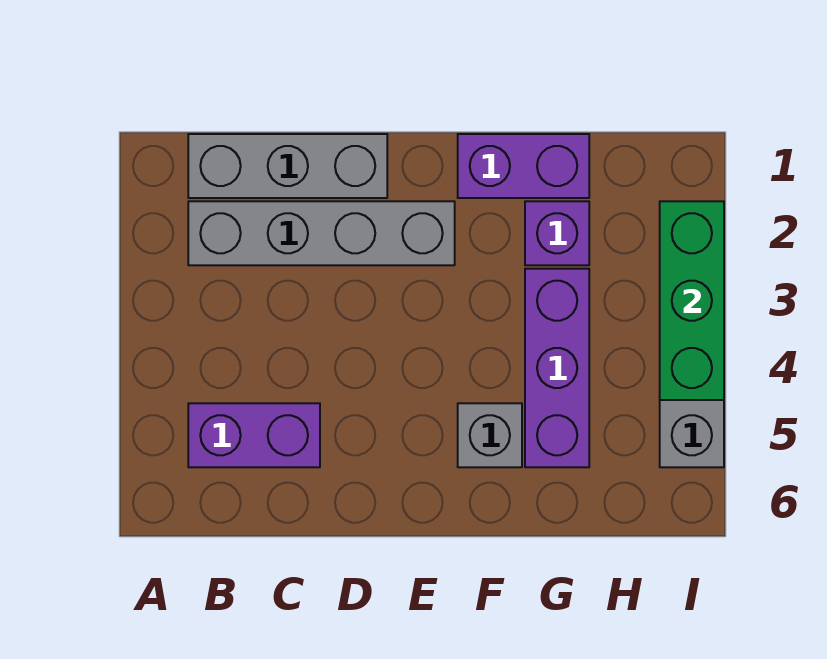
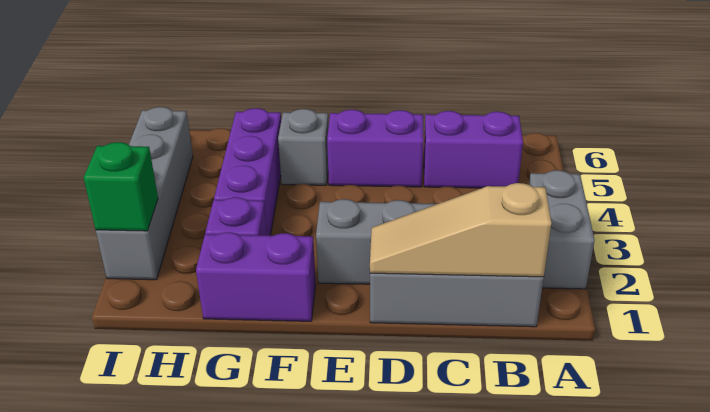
none -> grey brick A2:A3 level 1
none -> tan slope B1:D1 level 2 top B
none -> purple brick D5:E5 level 1
green brick I2:I4 level 2 -> green brick I2 level 2

